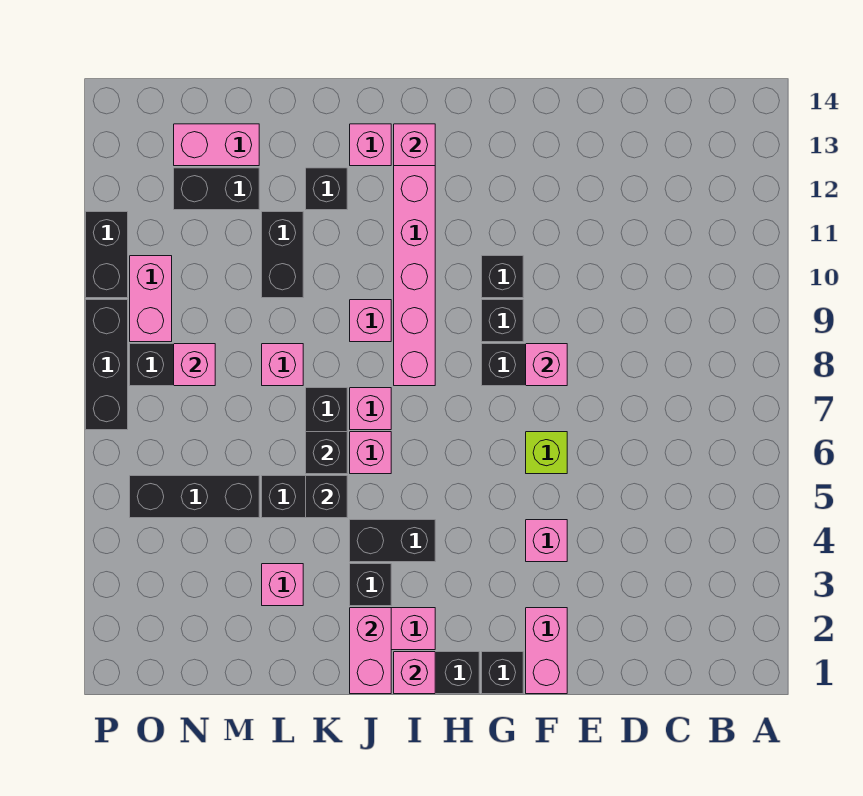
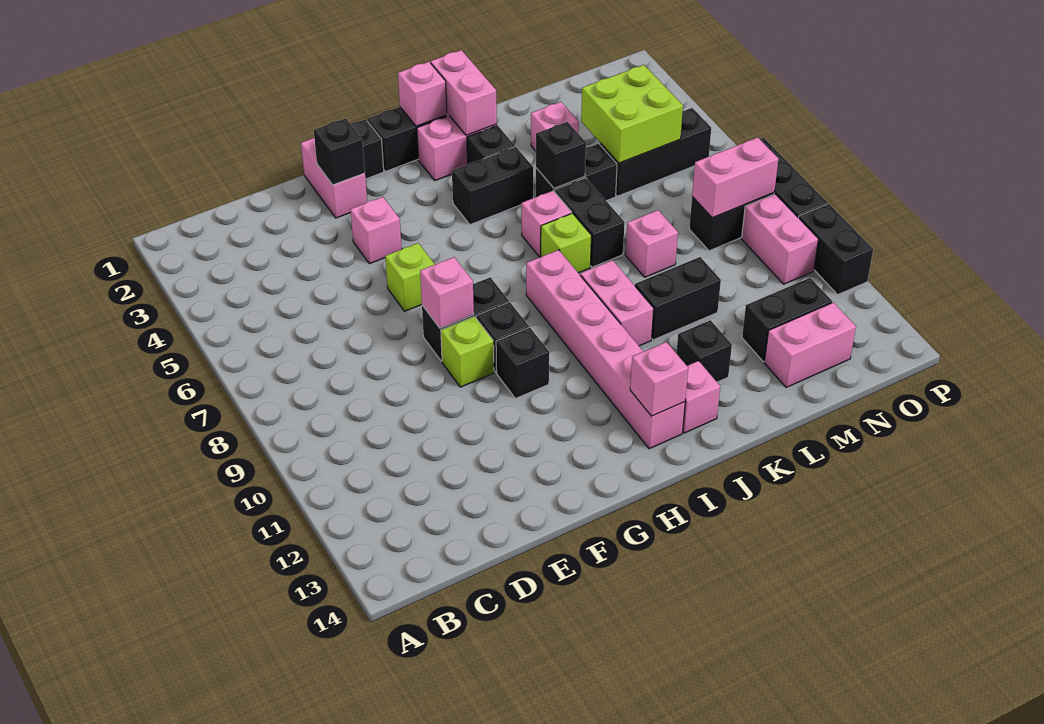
none -> lime brick F9 level 1
pink brick J7 level 1 -> lime brick J7 level 1
pink brick J9 level 1 -> pink brick J9:J10 level 1
black brick K6 level 2 -> black brick F2 level 2
black brick L10:L11 level 1 -> black brick K10:L10 level 1
none -> lime brick M4:N5 level 2
pink brick N8 level 2 -> pink brick N8:O8 level 2

